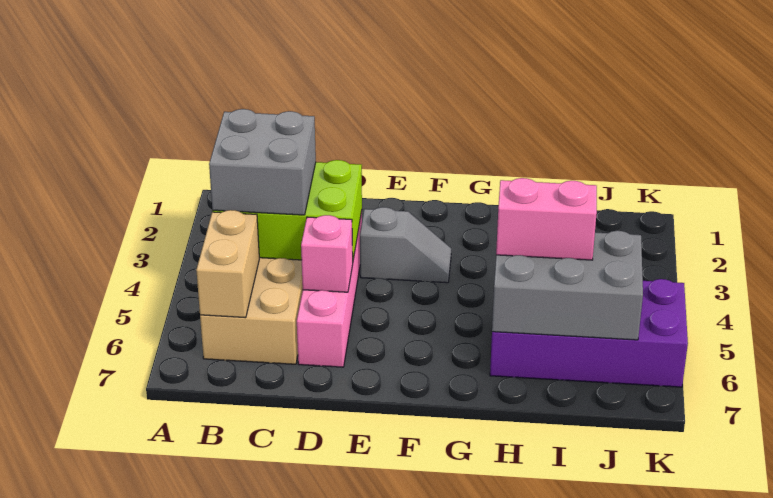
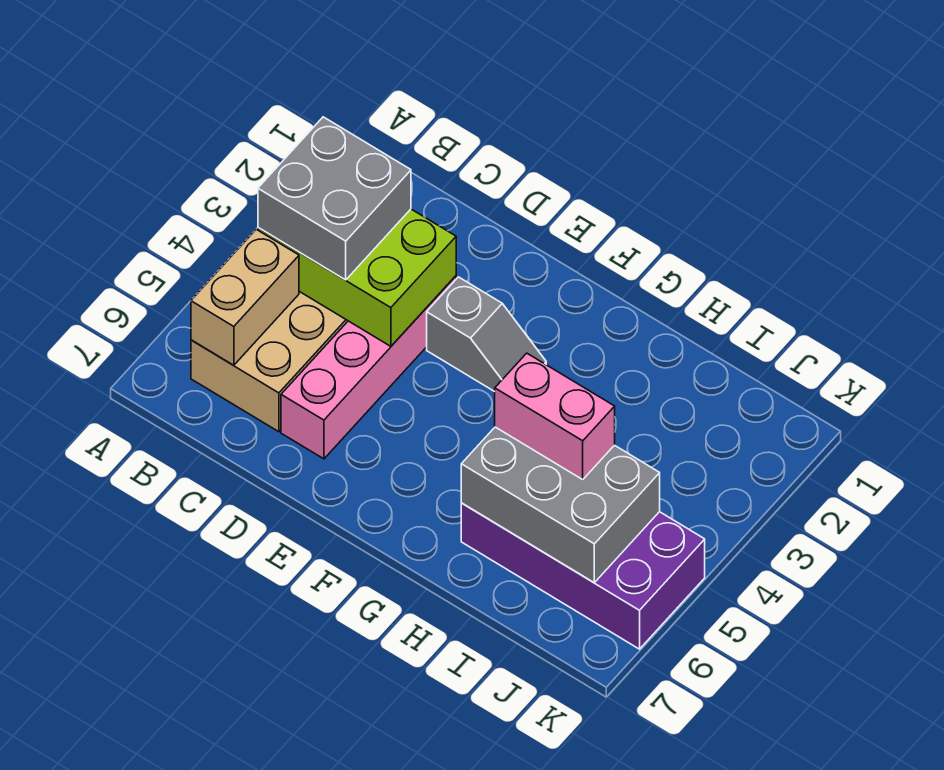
pink brick D5 level 2 -> none

